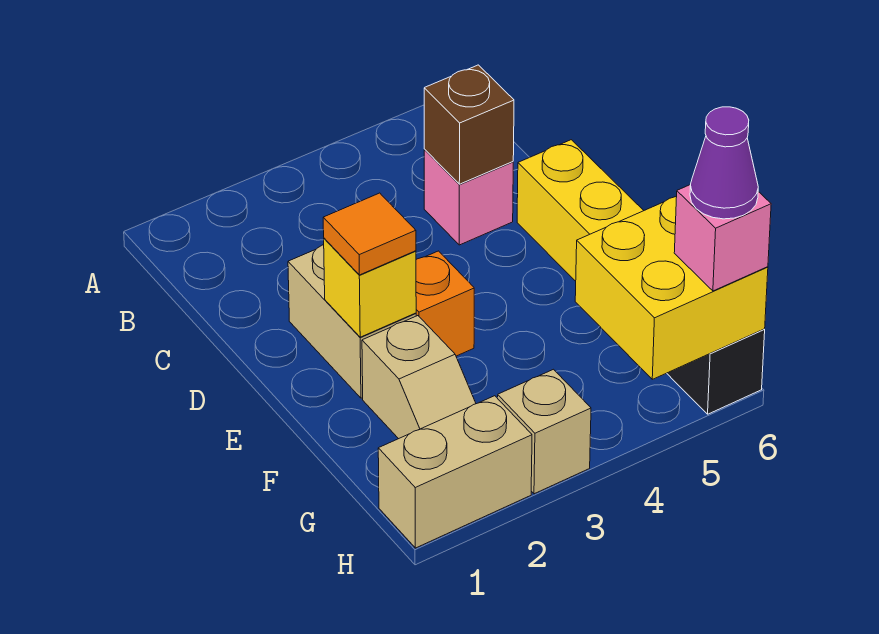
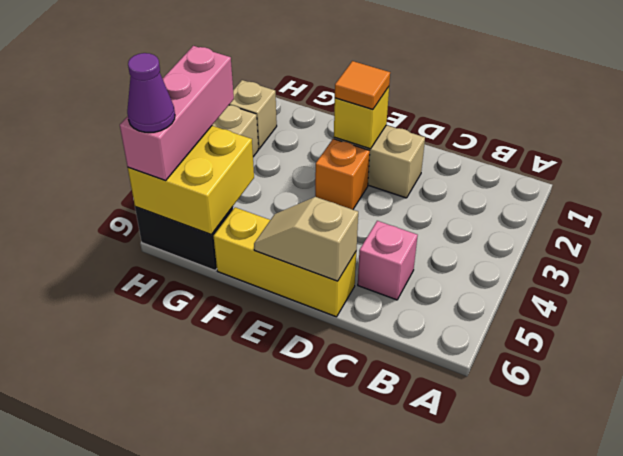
brown brick C5 level 2 -> none
tan slope F2:G2 level 1 top F -> tan slope D6:E6 level 2 top D
tan brick H1:H2 level 1 -> tan brick H2 level 1
pink brick H6 level 3 -> pink brick H4:H6 level 3

